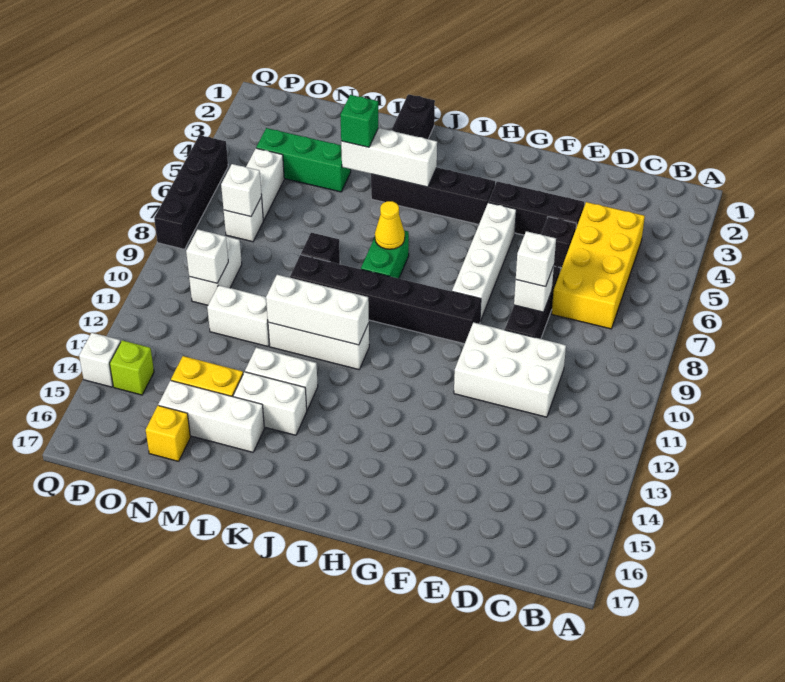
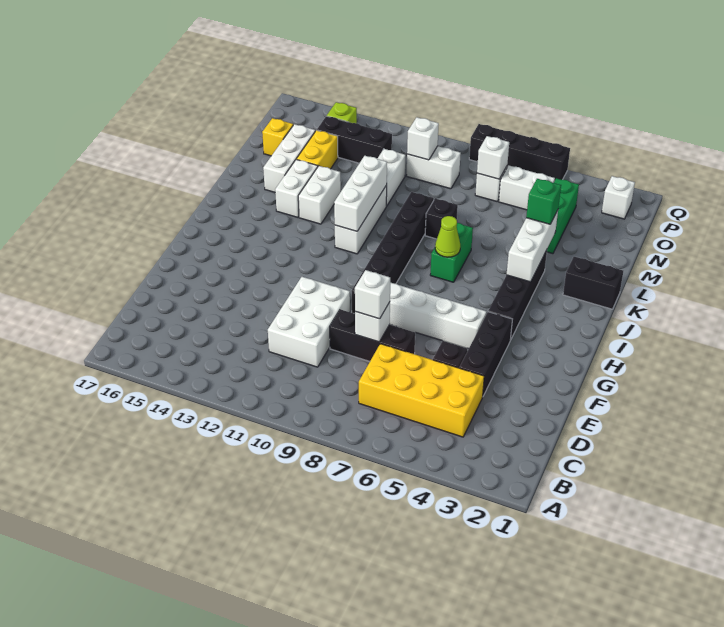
green brick J7:J8 level 1 -> green brick J7:K7 level 1
yellow cone J7 level 2 -> lime cone J7 level 2
none -> black brick O12:O14 level 1
white brick Q14 level 1 -> white brick P2 level 1

